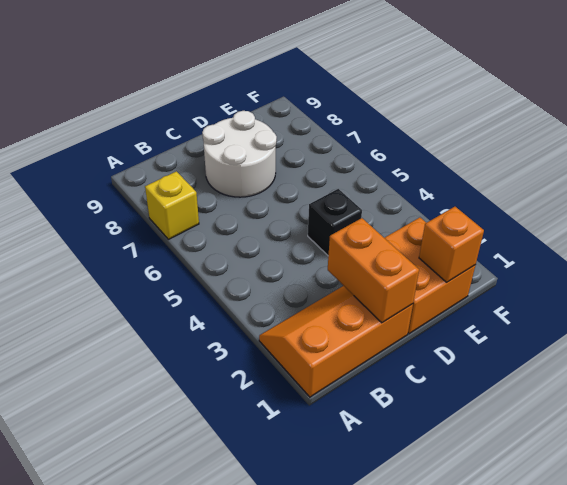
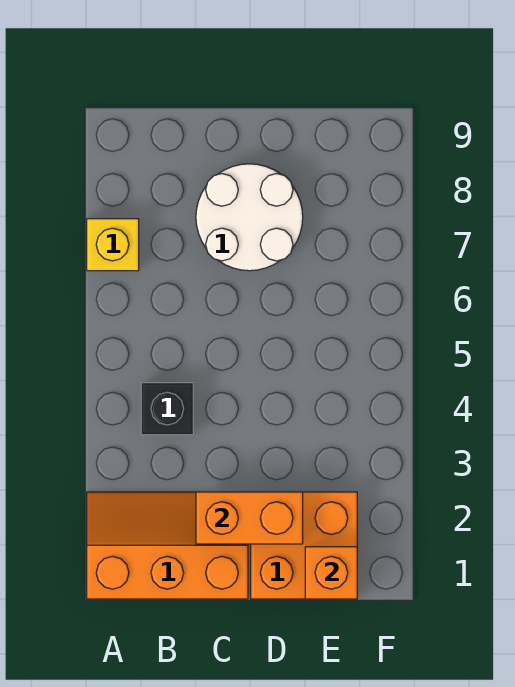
orange brick C1:C2 level 2 -> orange brick C2:D2 level 2
black brick D4 level 1 -> black brick B4 level 1

